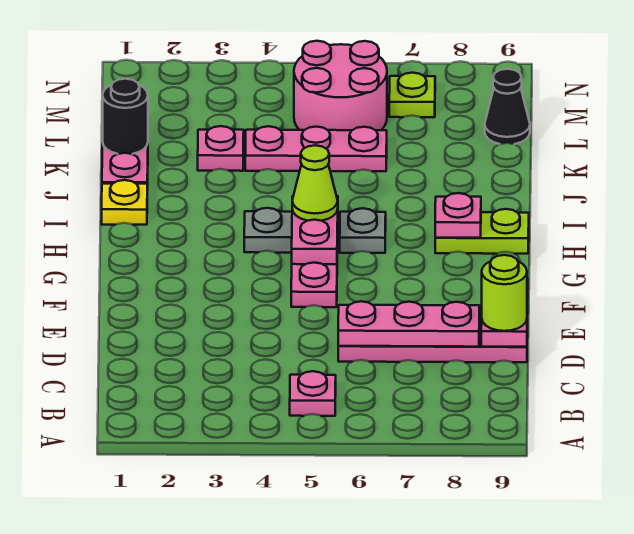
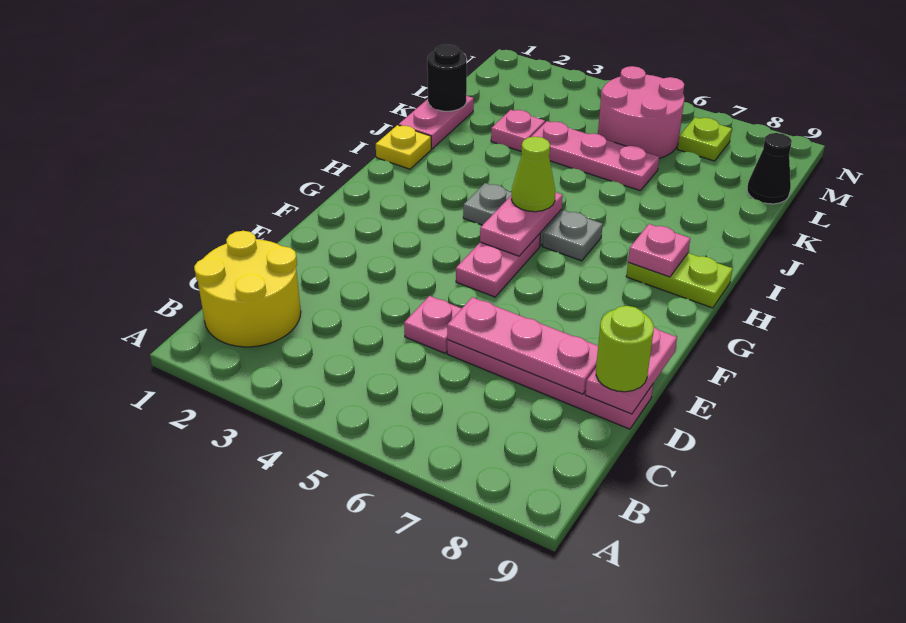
none -> yellow round brick B1:C2 level 1
pink plate B5 level 1 -> pink plate D5 level 1

